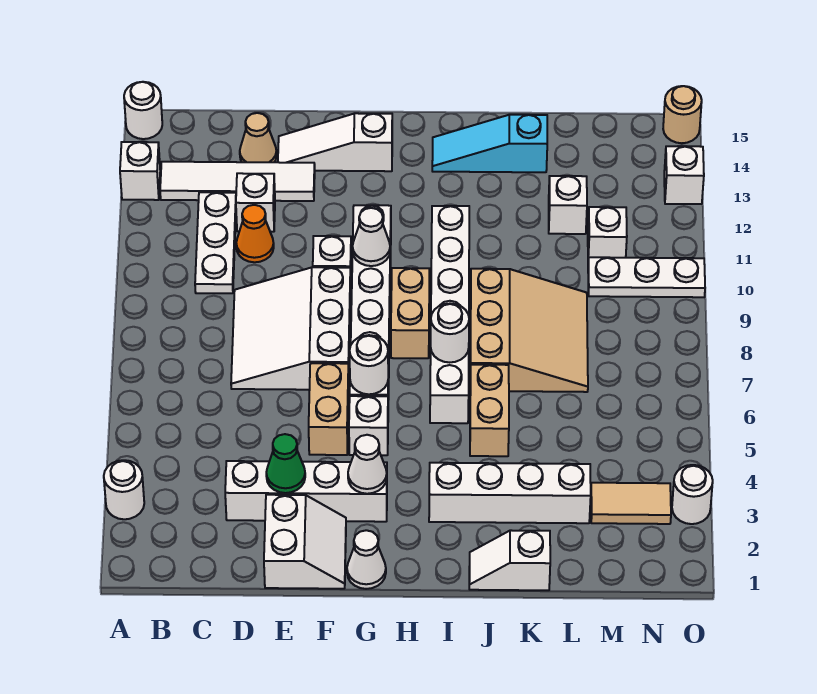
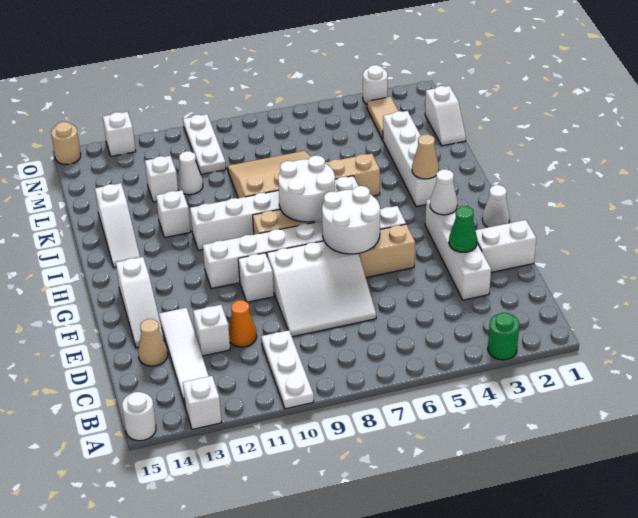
white round brick A3 level 1 -> green round brick A3 level 1
white plate C10:C12 level 1 -> white plate A10:C10 level 1
white round brick G6 level 2 -> white round brick F6:G7 level 2
white cone G10 level 2 -> white cone L11 level 1
none -> tan cone I3 level 2
white round brick I7 level 2 -> white round brick H7:I8 level 2
cyan slope I14:K14 level 1 top K -> white slope I14:K14 level 1 top K
white slope J1:K1 level 1 top K -> white slope L1:M1 level 1 top M
white brick M11 level 1 -> white brick J12 level 1

